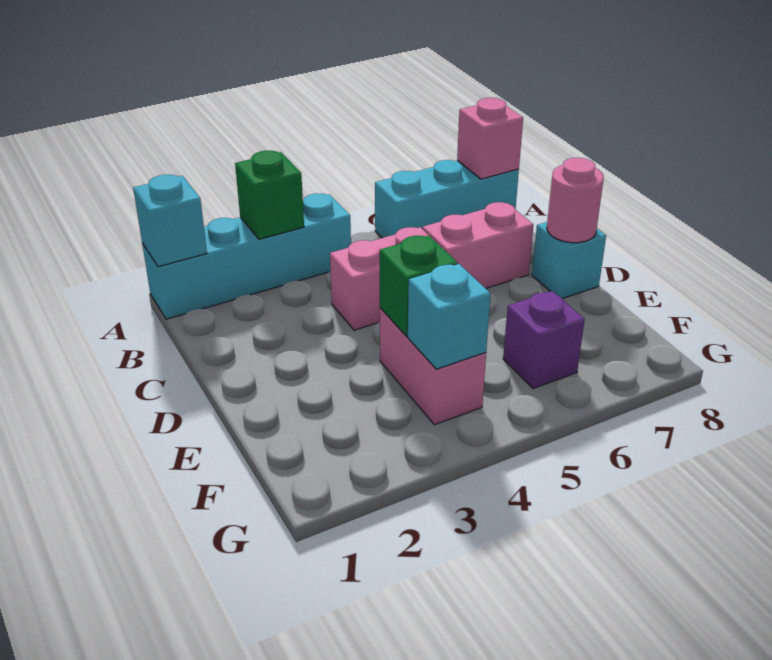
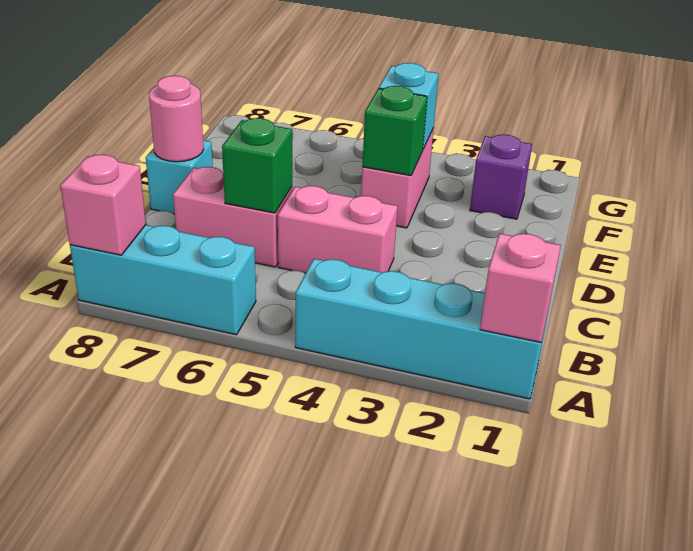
cyan brick A1 level 2 -> pink brick A1 level 2
green brick A3 level 2 -> green brick C6 level 2
purple brick F6 level 1 -> purple brick F2 level 1

